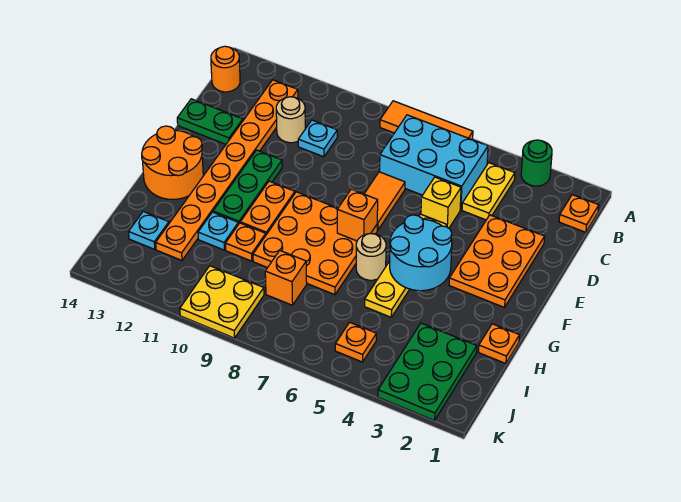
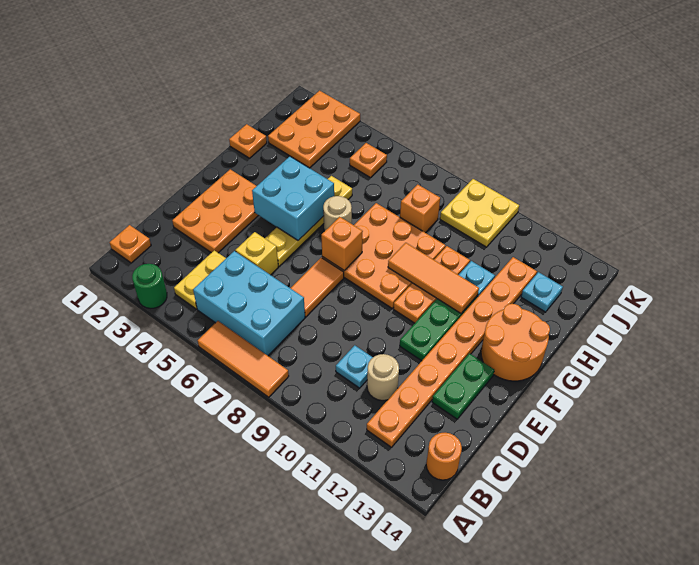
green plate D13:D14 level 1 -> green plate D13:E13 level 1
cyan round brick F4:G5 level 2 -> cyan brick F4:G5 level 2
none -> orange tile G9:G11 level 2
green plate I2:K3 level 1 -> orange plate I2:K3 level 1

